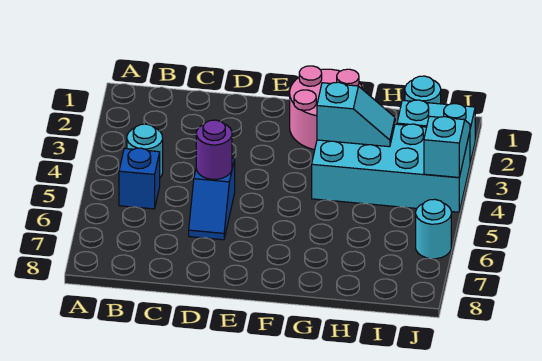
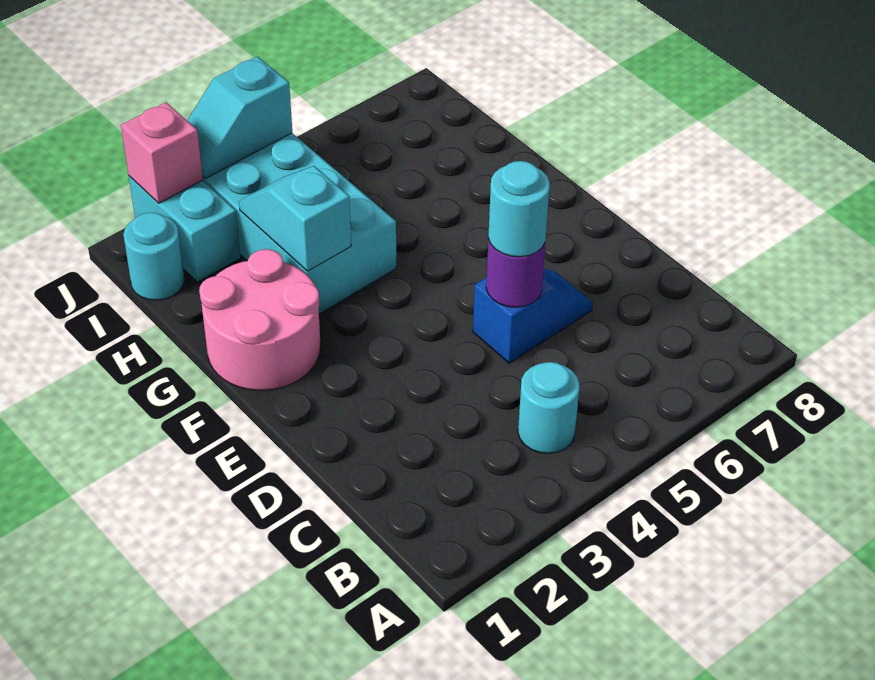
blue brick B5 level 1 -> none
none -> pink brick J2 level 2
cyan round brick J6 level 1 -> cyan round brick D5 level 3

